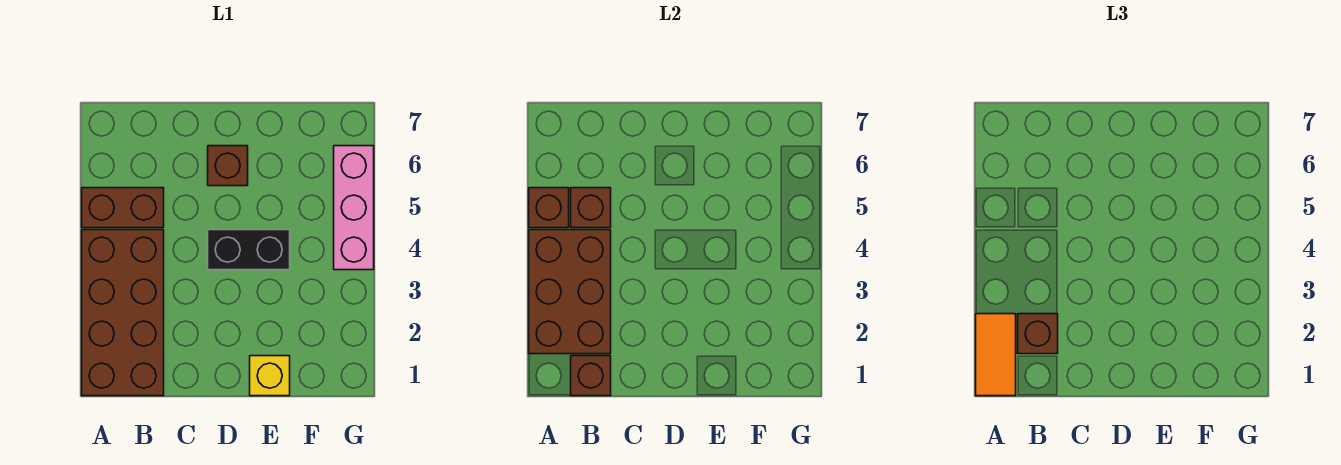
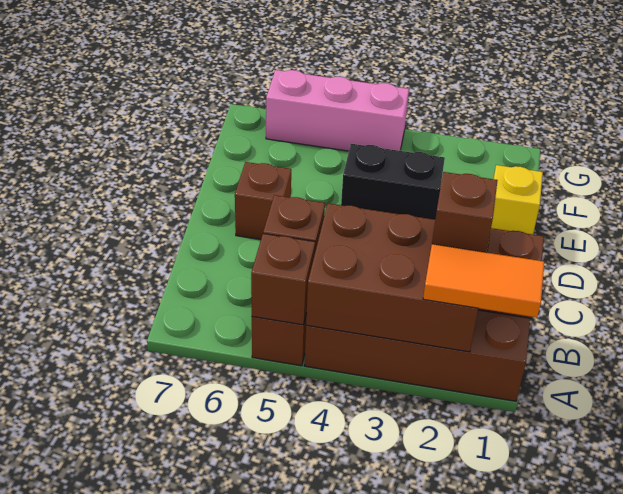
black brick D4:E4 level 1 -> black brick E3:E4 level 1

